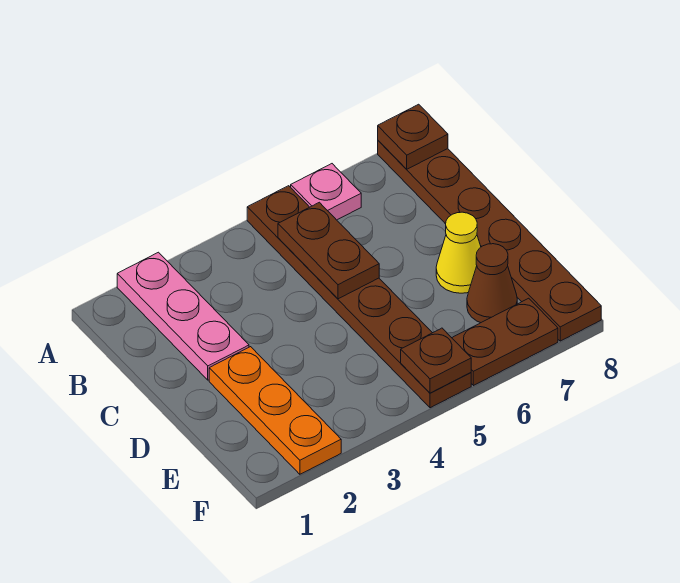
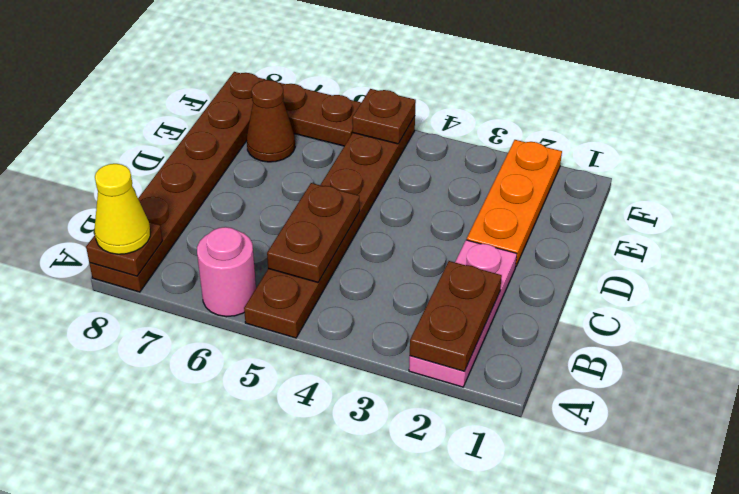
none -> brown plate A2:B2 level 2
pink plate A6 level 1 -> pink round brick A6 level 1
yellow cone D7 level 1 -> yellow cone A8 level 3

